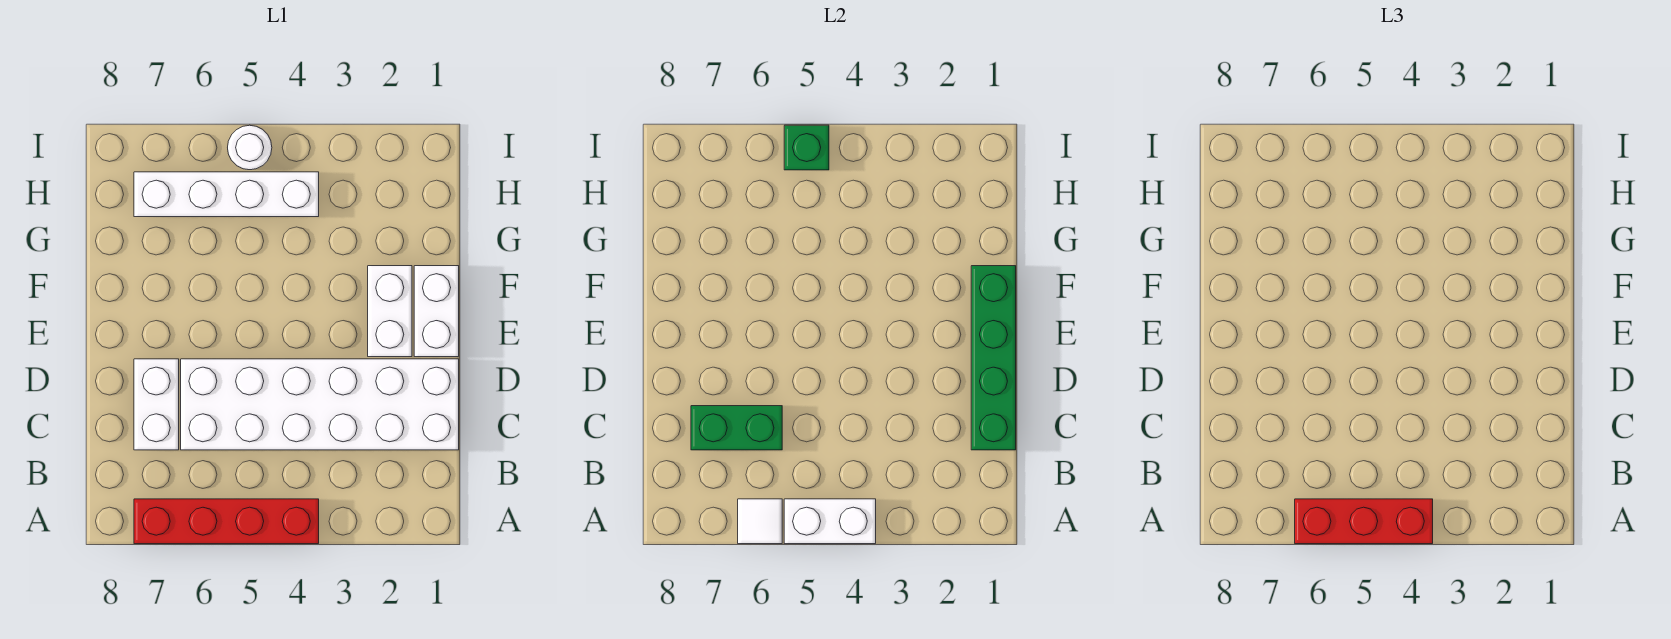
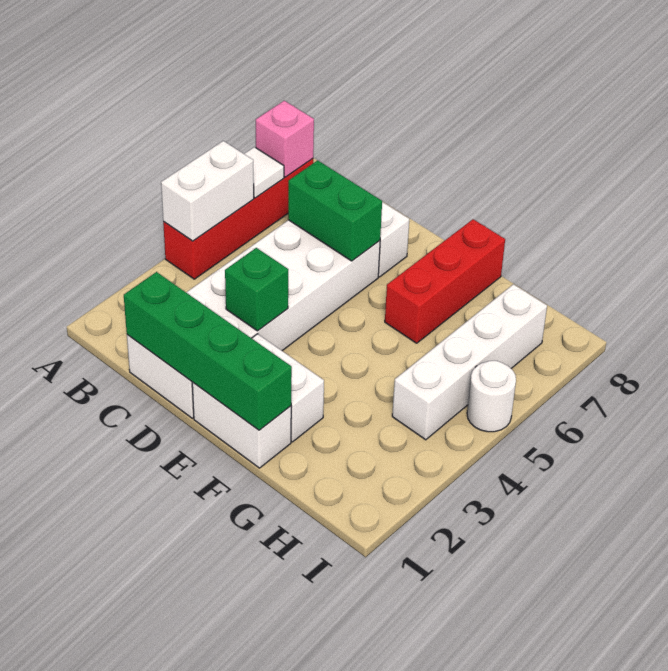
red brick A4:A6 level 3 -> red brick F6:F8 level 1
none -> pink brick A7 level 2
green brick C6:C7 level 2 -> green brick C6:D6 level 2
green brick I5 level 2 -> green brick D3 level 2

